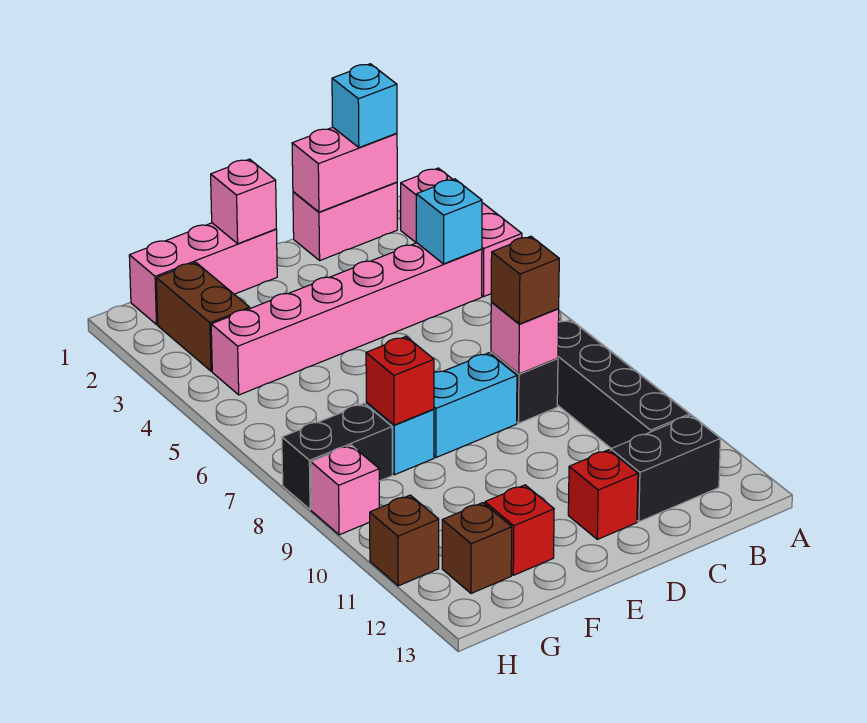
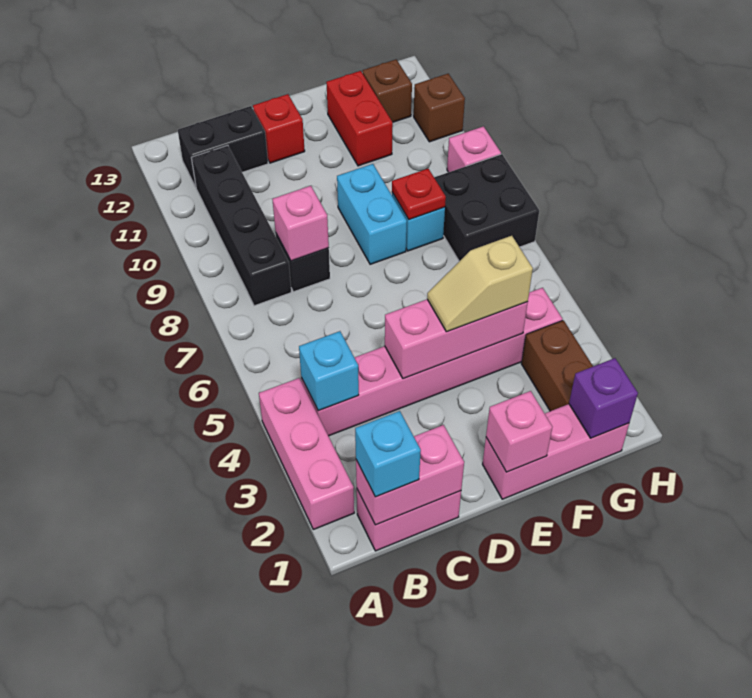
brown brick C8 level 3 -> none
none -> pink brick D4:F4 level 2
cyan brick D8:E8 level 1 -> cyan brick E8:E9 level 1
none -> tan slope E4:F4 level 3 top F
red brick F8 level 2 -> red plate F8 level 2
red brick F12 level 1 -> red brick F11:F12 level 1
none -> purple brick G1 level 2
black brick G8:H8 level 1 -> black brick G7:H8 level 1

